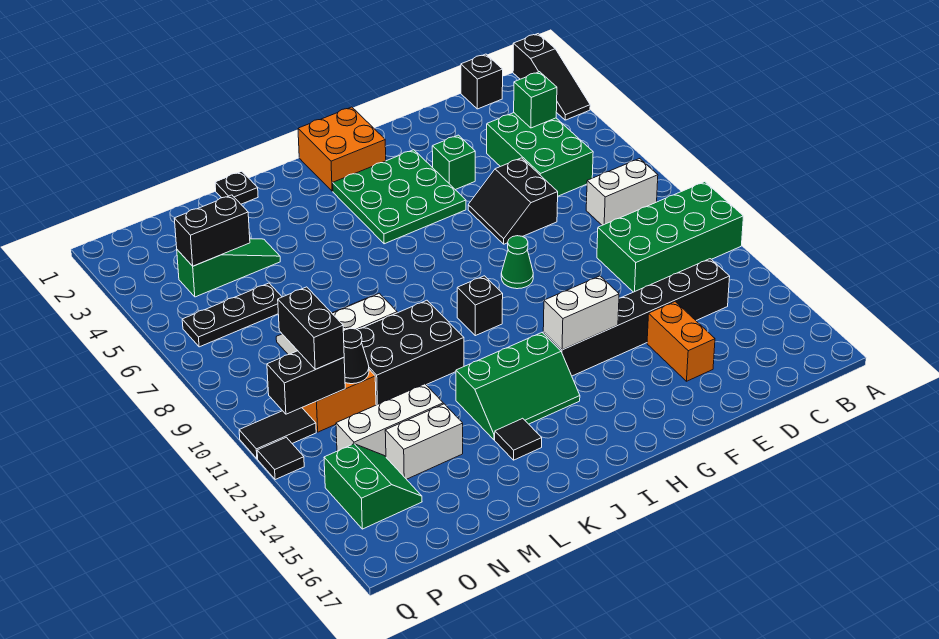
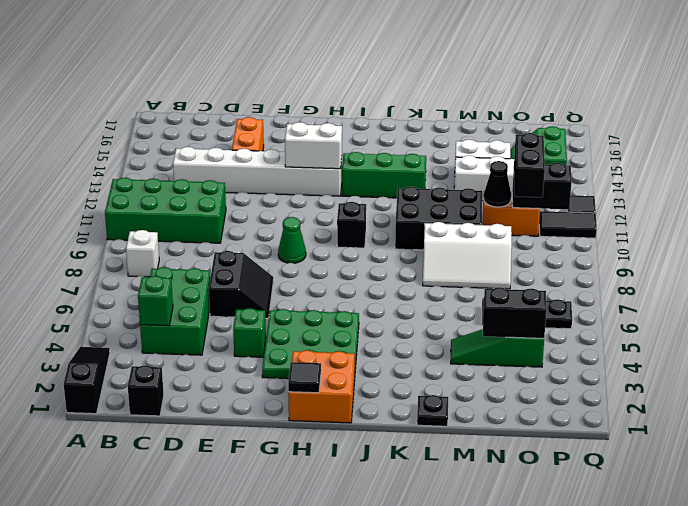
white brick B8:C8 level 1 -> white brick B8 level 1
black brick C13:H13 level 1 -> white brick C13:H13 level 1
black tile K15 level 1 -> black tile H1 level 2

